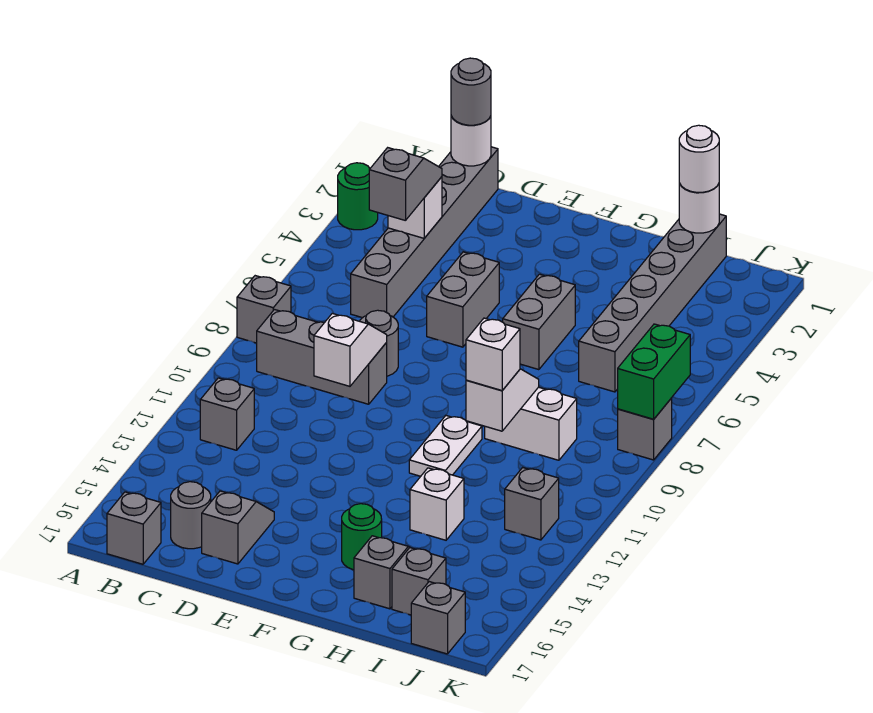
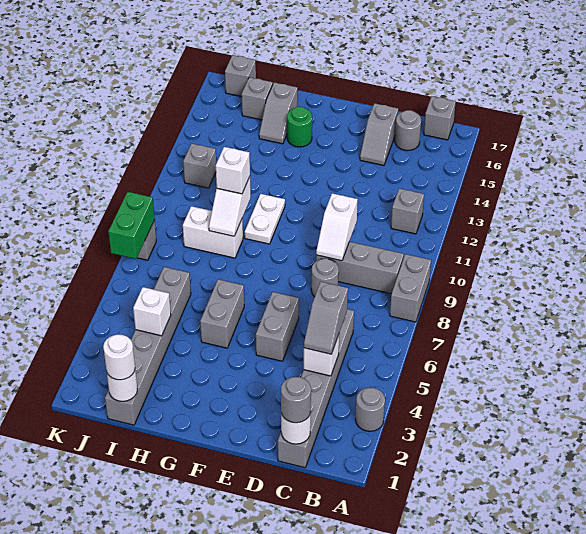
green round brick A3 level 1 -> grey round brick A3 level 1
grey brick A8 level 1 -> grey brick A8:A9 level 1
white brick H13 level 1 -> white brick I4 level 2

